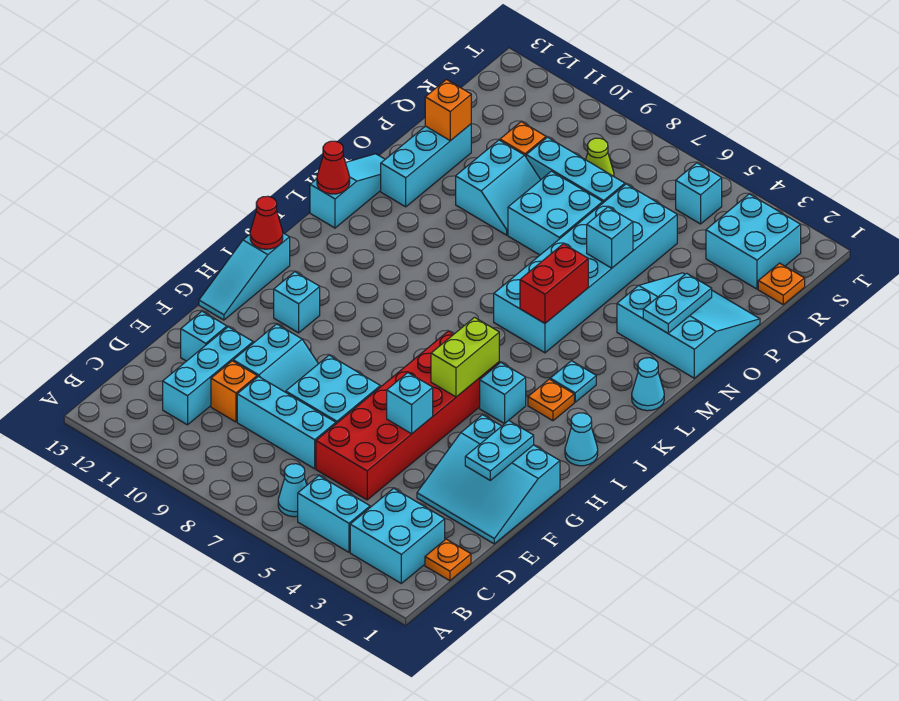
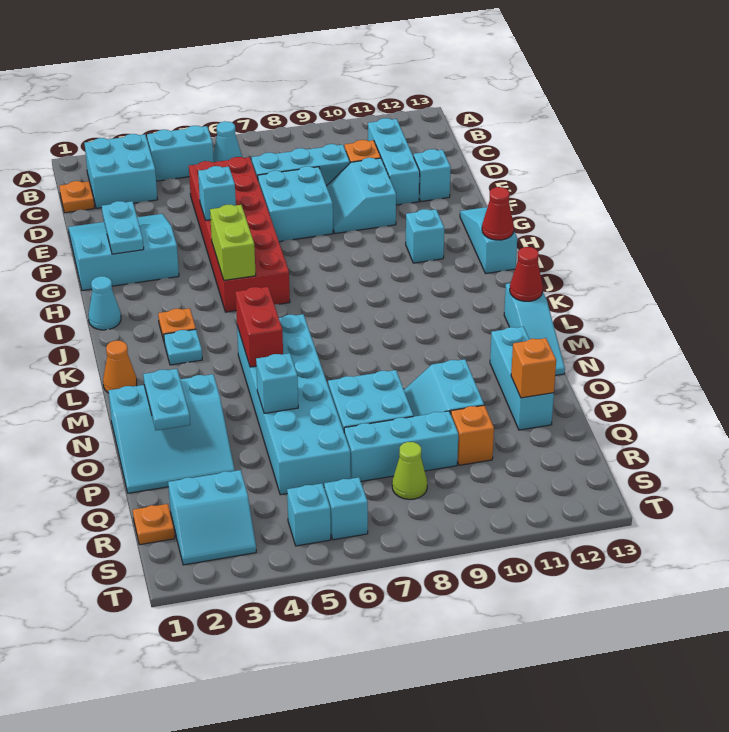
cyan brick I4 level 1 -> cyan brick S6 level 1
cyan cone L1 level 1 -> orange cone L1 level 1
cyan brick R2:S3 level 1 -> cyan slope R2:S3 level 1 top R

